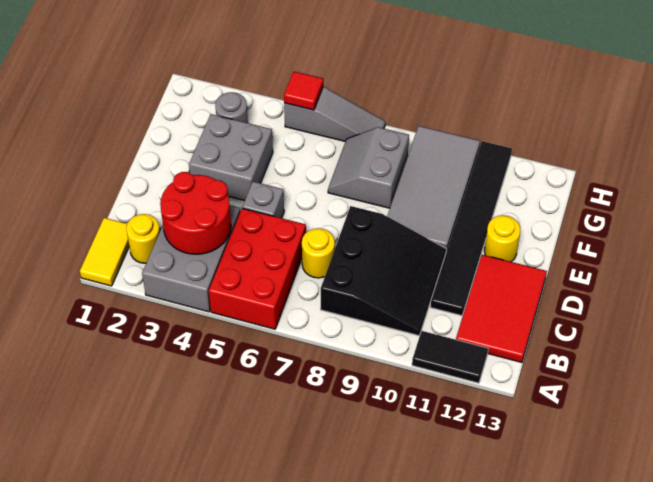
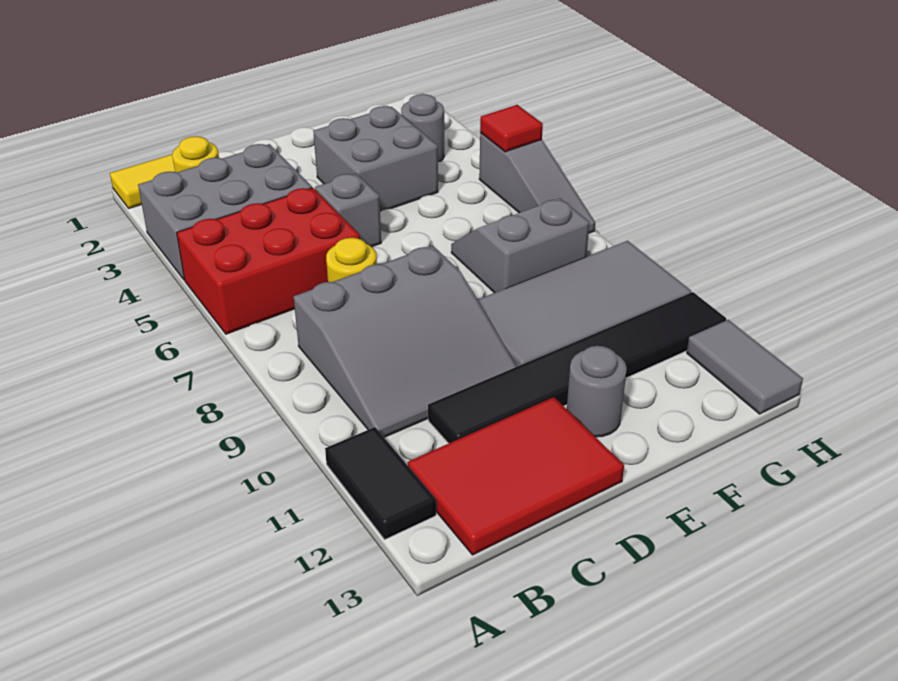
red round brick B3:C4 level 2 -> none
black slope B8:D10 level 1 top 8 -> grey slope B8:D10 level 1 top 8
yellow round brick E12 level 1 -> grey round brick E12 level 1
none -> grey tile H12:H13 level 1

